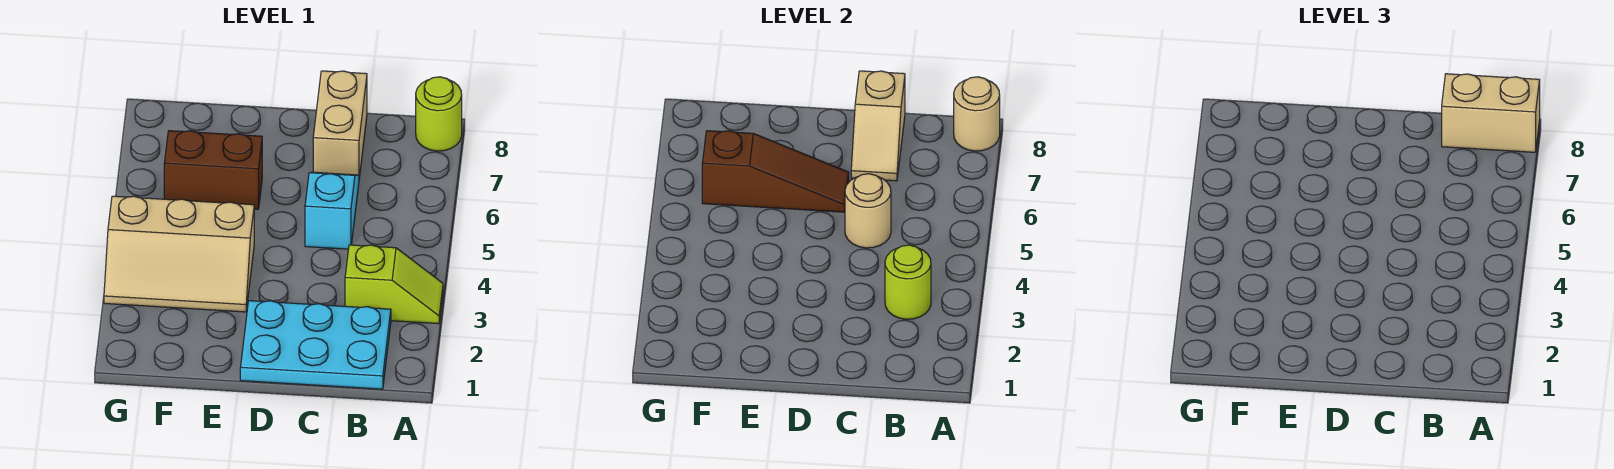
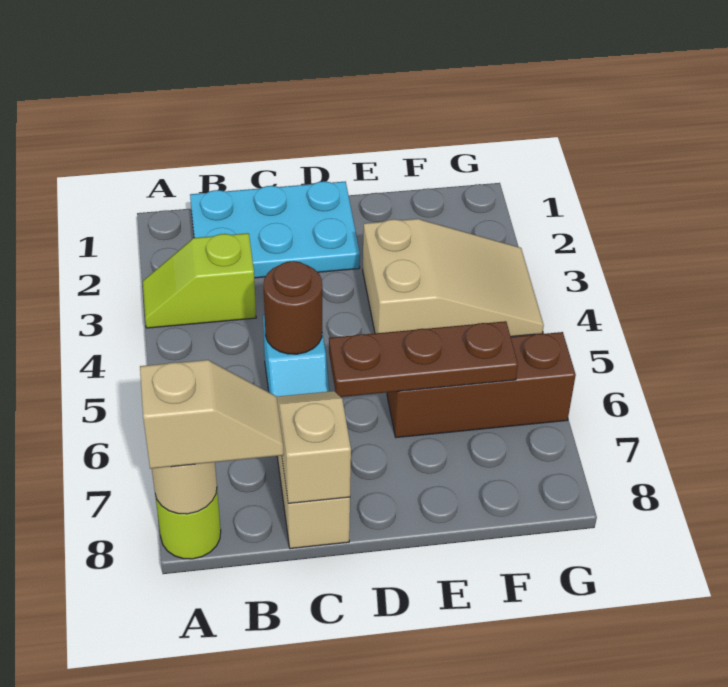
tan brick A8:B8 level 3 -> tan slope A8:B8 level 3 top A
lime round brick B3 level 2 -> none
tan round brick C5 level 2 -> brown round brick C5 level 2
brown slope D6:F6 level 2 top F -> brown plate D6:F6 level 2
tan slope E3:G4 level 1 top 4 -> tan slope E3:G4 level 1 top E
brown brick E6:F6 level 1 -> brown brick E6:G6 level 1

